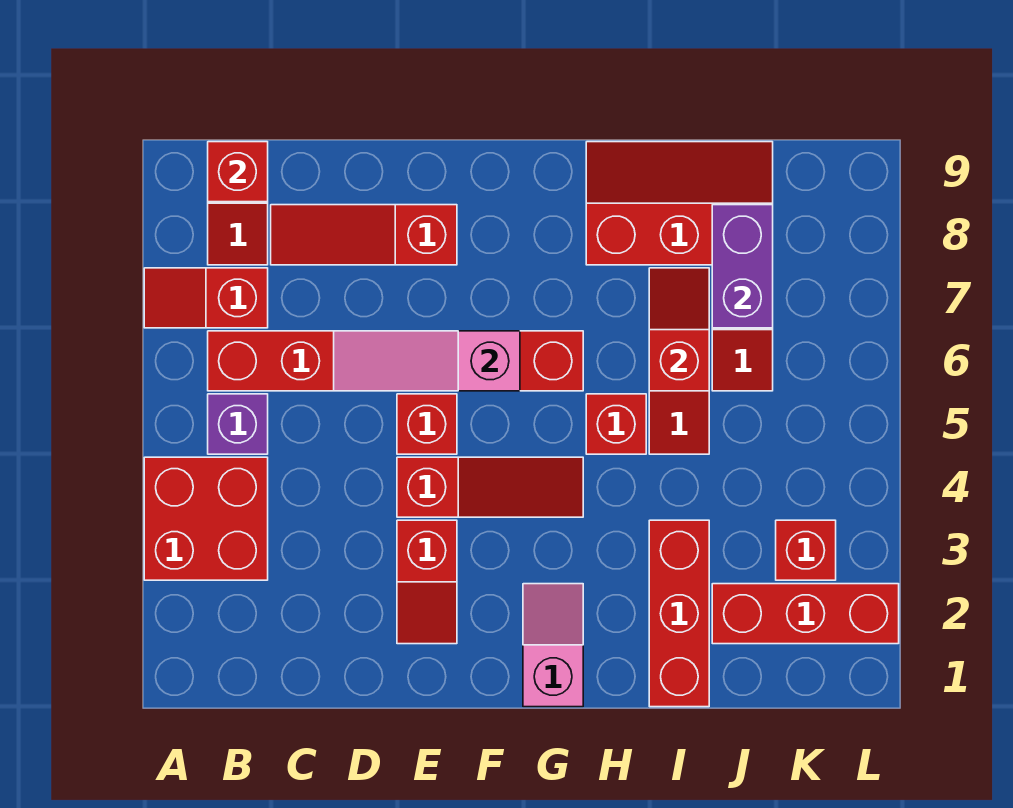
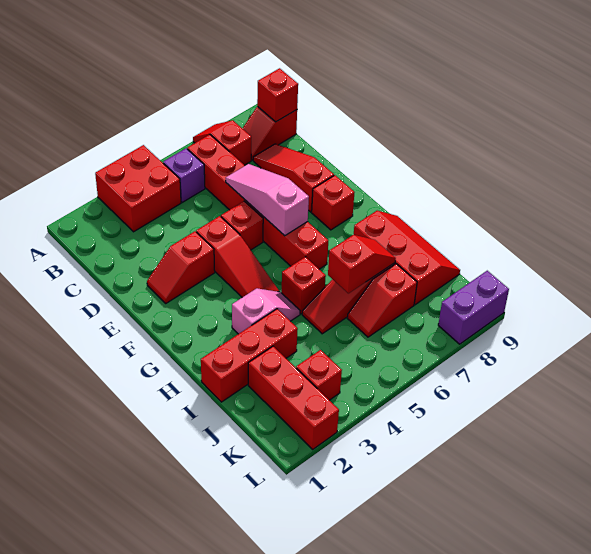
none -> red brick F8 level 1
pink slope G1:G2 level 1 top 1 -> pink slope H3:H4 level 1 top 3
purple brick J7:J8 level 2 -> purple brick L8:L9 level 1

